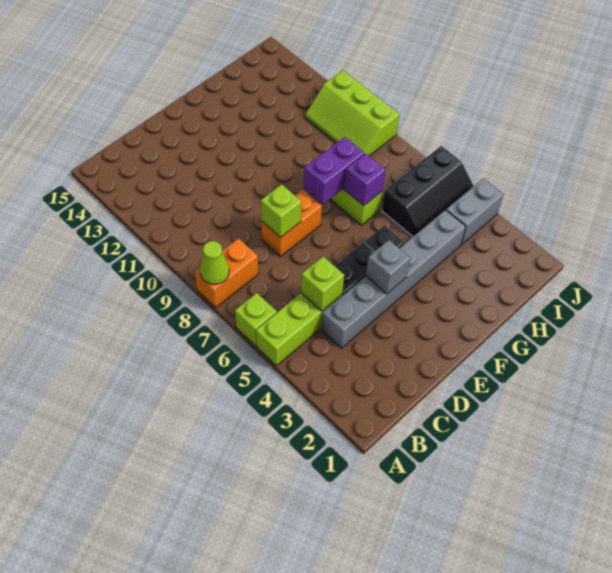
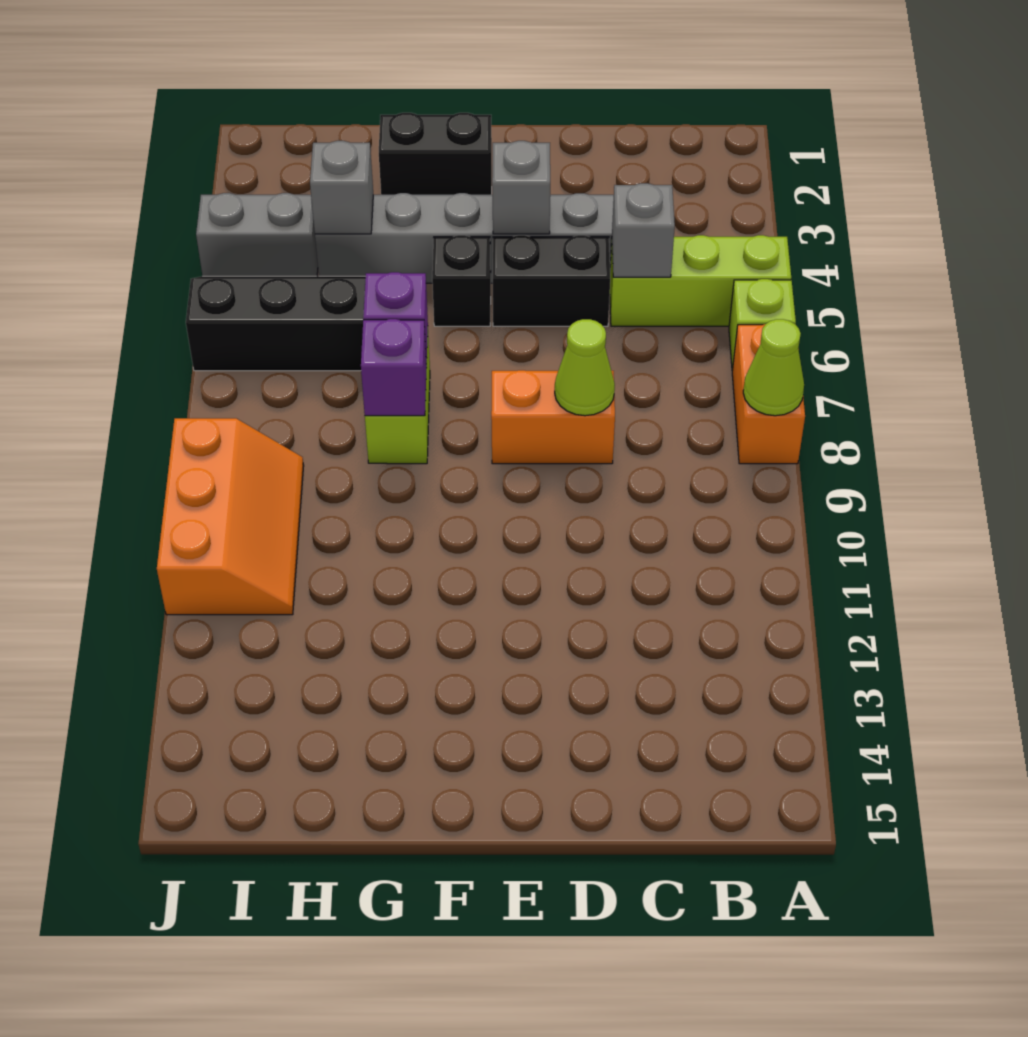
orange brick A8:B8 level 1 -> orange brick A7:A8 level 1
lime brick C5 level 2 -> grey brick C5 level 2
lime brick D8 level 2 -> lime cone D8 level 2
none -> black brick F2:G2 level 1
purple brick F8:G8 level 2 -> purple brick G8 level 2
none -> grey brick H4 level 2
lime slope I9:J11 level 1 top J -> orange slope I9:J11 level 1 top J

